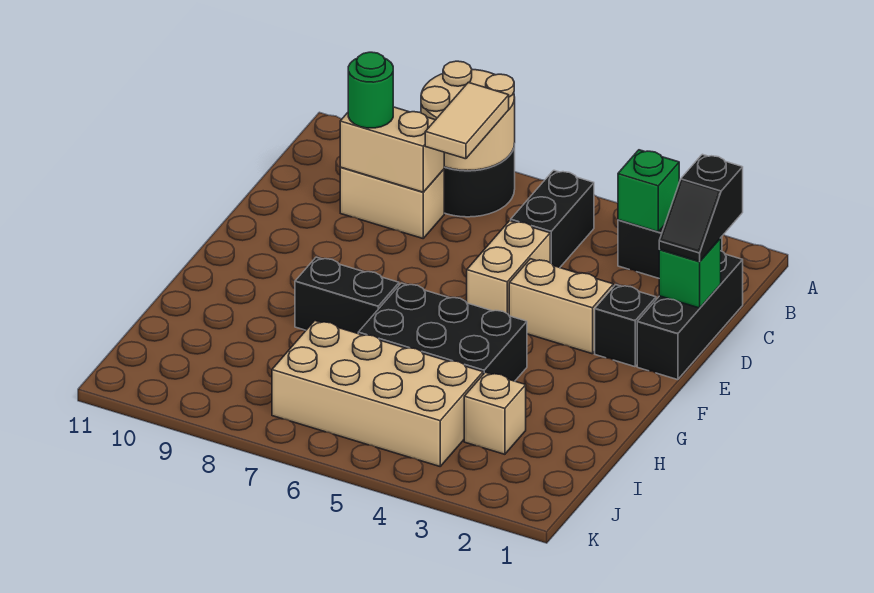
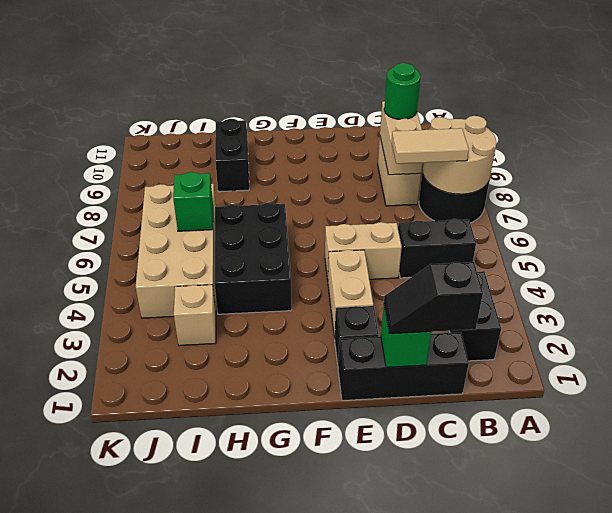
green brick B3 level 2 -> green brick I6 level 2
black brick G7:G8 level 1 -> black brick H9:H10 level 1

